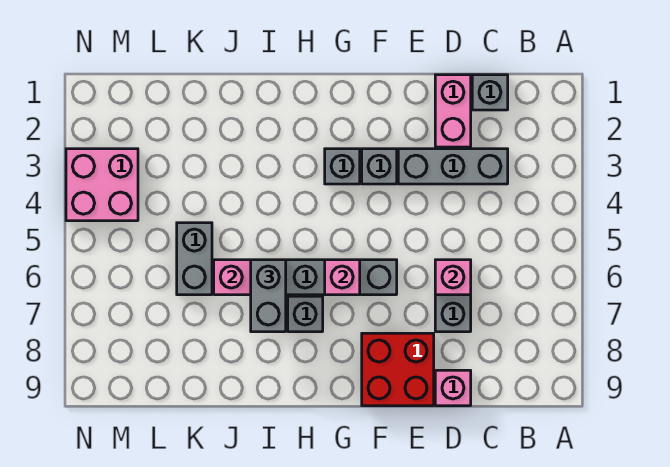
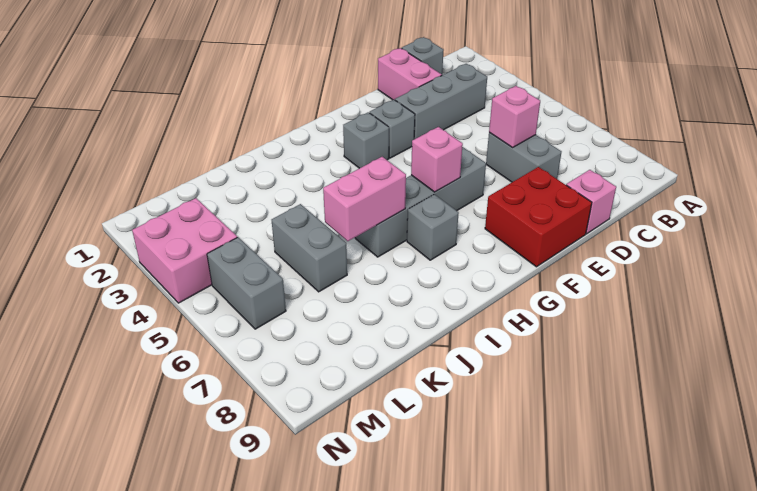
grey brick I6:I7 level 3 -> grey brick M5:M6 level 1

